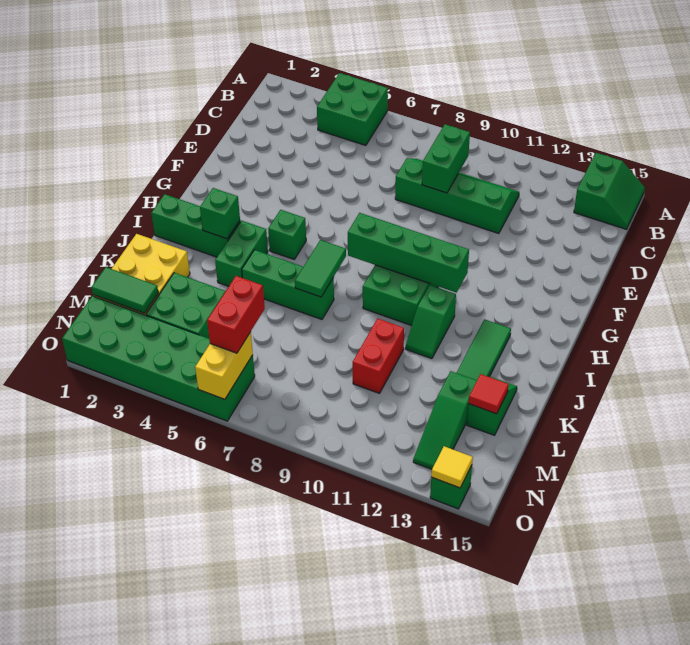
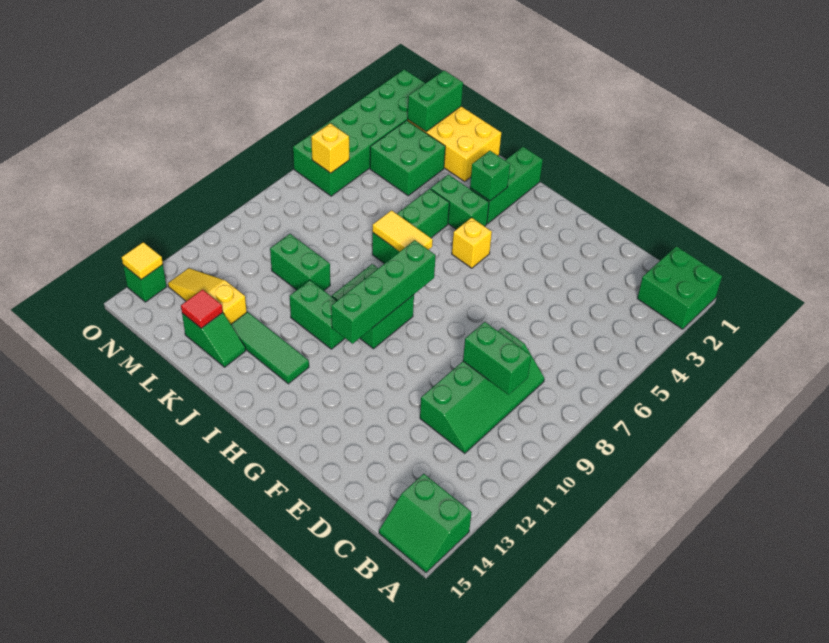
green brick A4:B5 level 1 -> green brick A1:B2 level 1
green brick H5 level 1 -> yellow brick H5 level 1
green tile I7:J7 level 2 -> yellow tile I7:J7 level 2
green slope I11:J11 level 1 top I -> green brick I11:J11 level 1
red brick K10:L10 level 1 -> green brick K10:L10 level 1
green slope L13:N13 level 1 top L -> yellow slope L13:N13 level 1 top L
green tile M1:M2 level 2 -> green brick M1:M2 level 2
red brick M6:N6 level 3 -> none
yellow brick N6:O6 level 2 -> yellow brick N6 level 2

